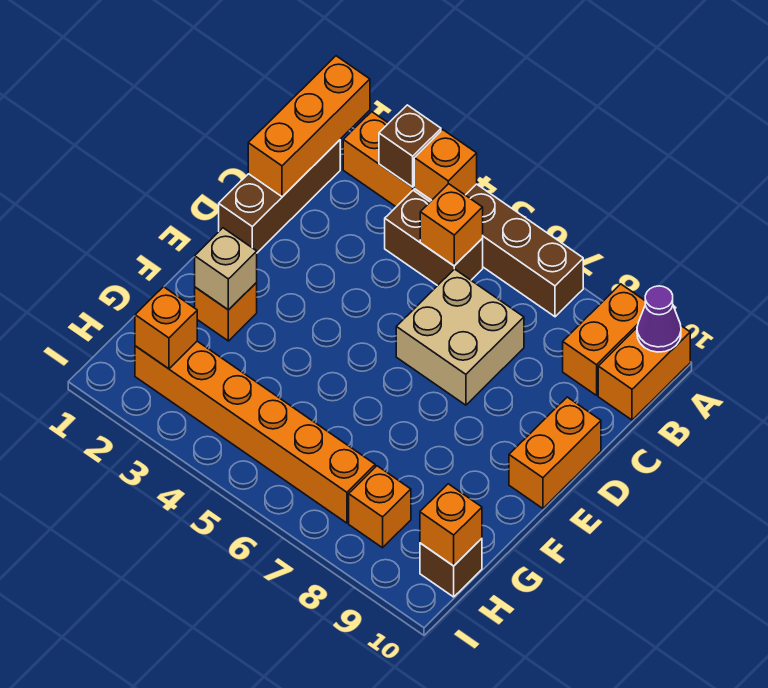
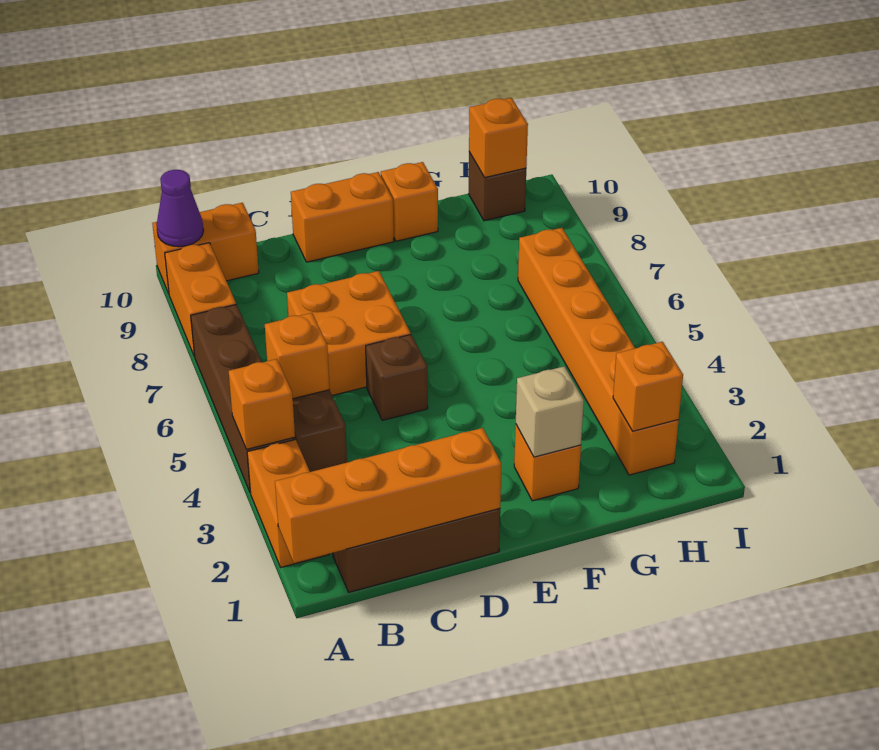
orange brick A1:C1 level 2 -> orange brick A1:D1 level 2
brown brick A3 level 2 -> brown brick D5 level 1
orange brick A9:B9 level 1 -> orange brick A8:A9 level 1
tan brick C6:D7 level 1 -> orange brick C6:D7 level 1
orange brick H8 level 1 -> orange brick F10 level 1

